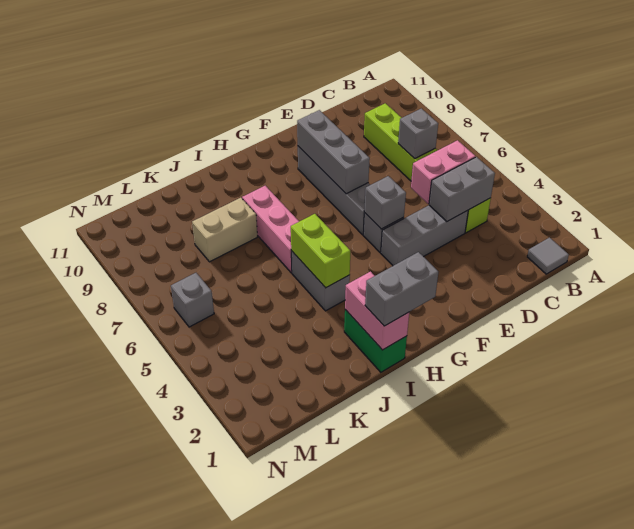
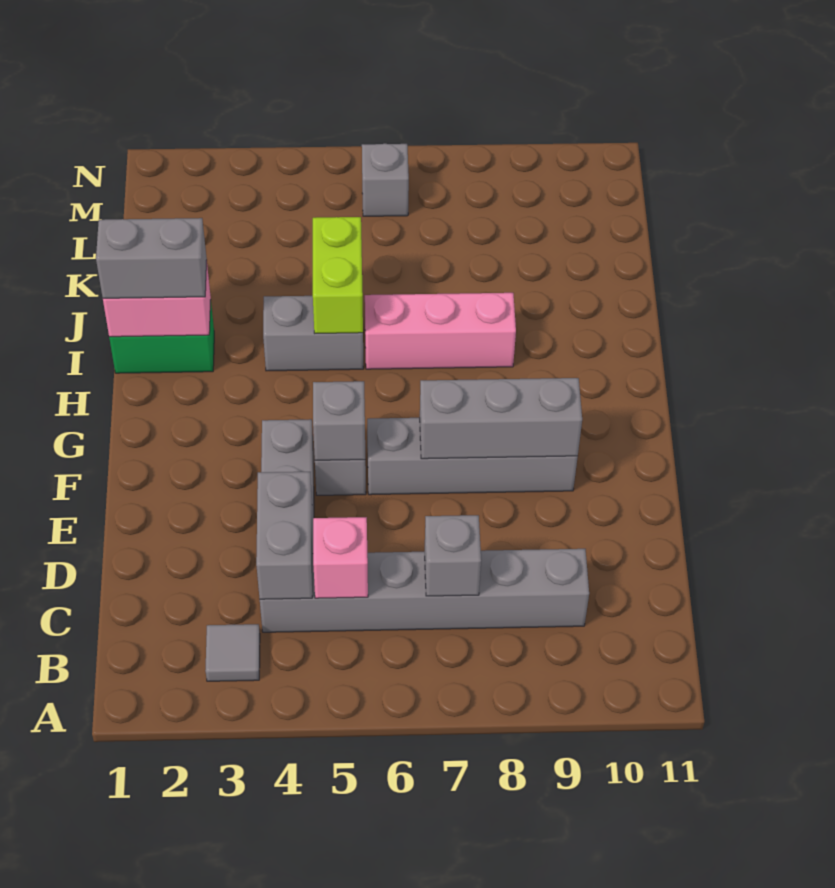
grey tile B1 level 1 -> grey tile B3 level 1
lime brick C4:C9 level 1 -> grey brick C4:C9 level 1
pink brick C5:D5 level 2 -> pink brick C5 level 2
grey brick H1:I1 level 3 -> grey brick I1:I2 level 3
lime brick I4:I5 level 2 -> lime brick I5:J5 level 2
tan brick J8:K8 level 1 -> none

